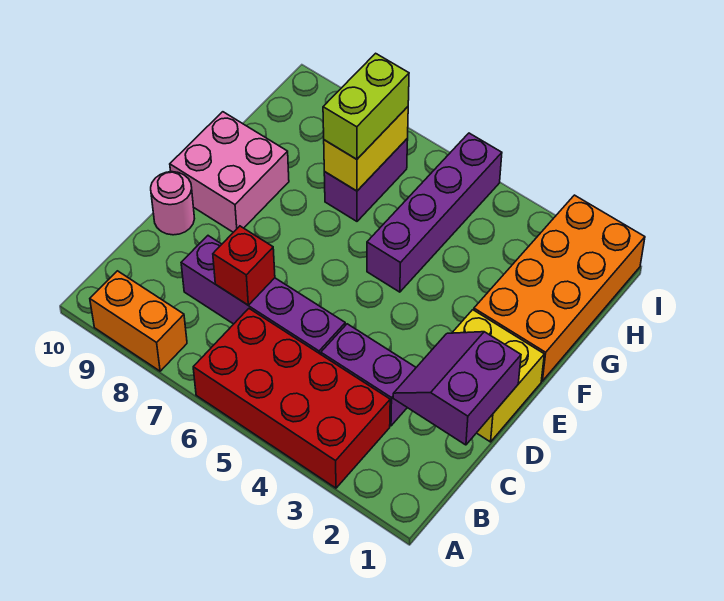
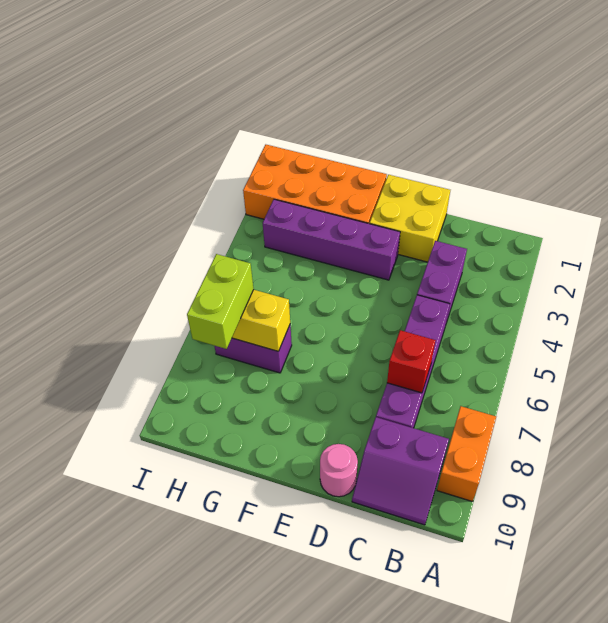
red brick A3:B6 level 1 -> none
purple slope C1:D2 level 2 top 1 -> purple slope B9:C10 level 1 top 9
pink brick E9:F10 level 1 -> none
purple brick F5:I5 level 1 -> purple brick E3:H3 level 1
lime brick G7:H7 level 3 -> lime brick H7:H8 level 3

